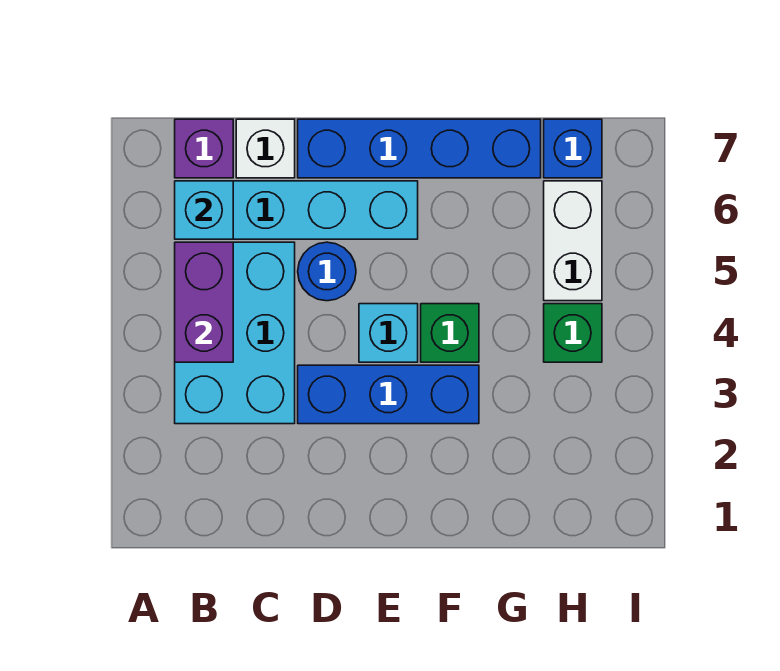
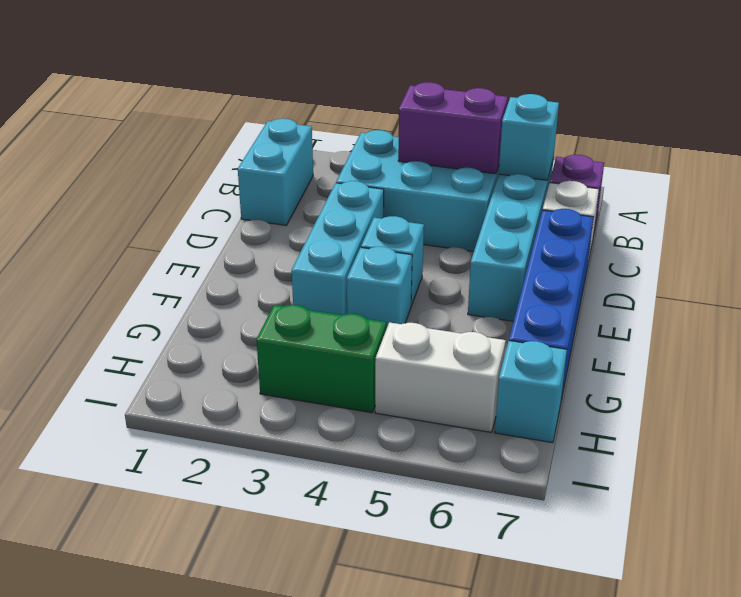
none -> cyan brick B1:C1 level 1
blue brick D3:F3 level 1 -> cyan brick D3:F3 level 1
blue round brick D5 level 1 -> none
green brick F4 level 1 -> cyan brick F4 level 1
green brick H4 level 1 -> green brick H3:H4 level 1
blue brick H7 level 1 -> cyan brick H7 level 1

